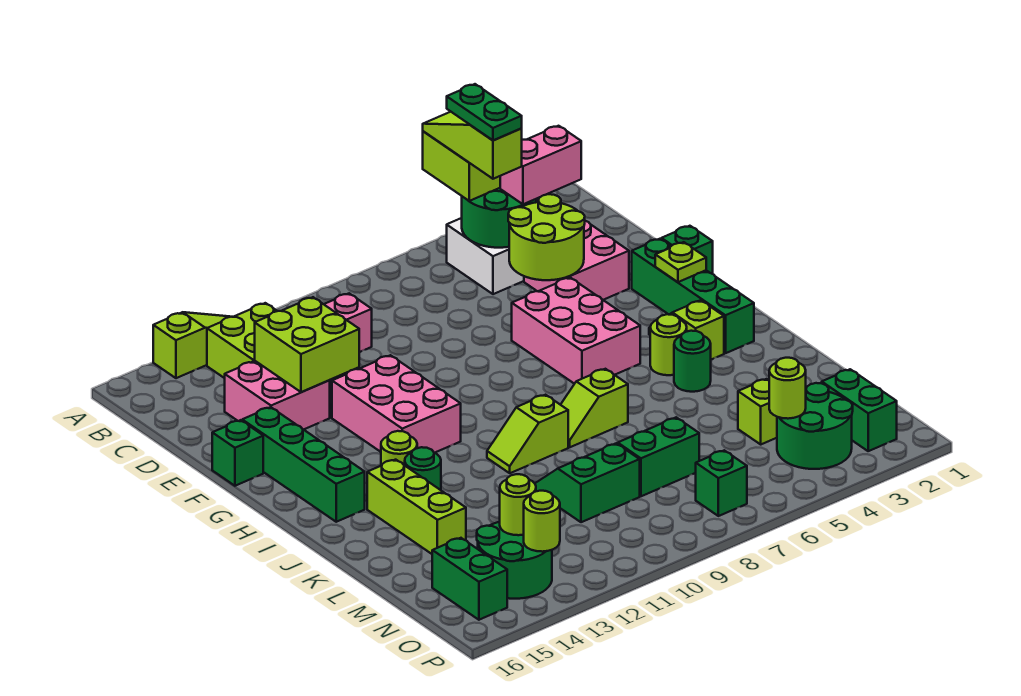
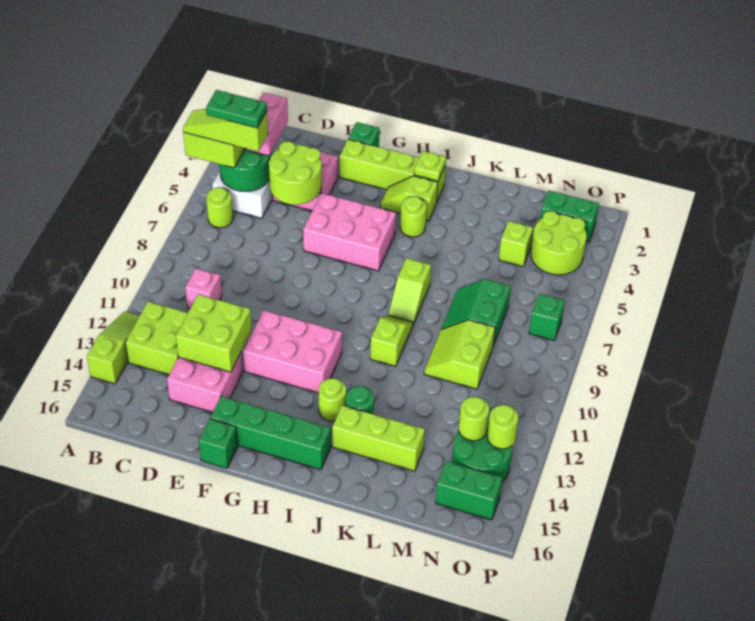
green brick F2:I2 level 1 -> lime brick F2:I2 level 1
lime plate G2 level 2 -> lime plate I2 level 2
green round brick J4 level 1 -> none
lime slope J9:J10 level 1 top 9 -> lime slope J9:J10 level 1 top 10
green slope L9:M10 level 1 top M -> lime slope L9:M10 level 1 top M
green round brick N3:O4 level 1 -> lime round brick N3:O4 level 1
lime round brick N4 level 2 -> lime round brick B6 level 1

